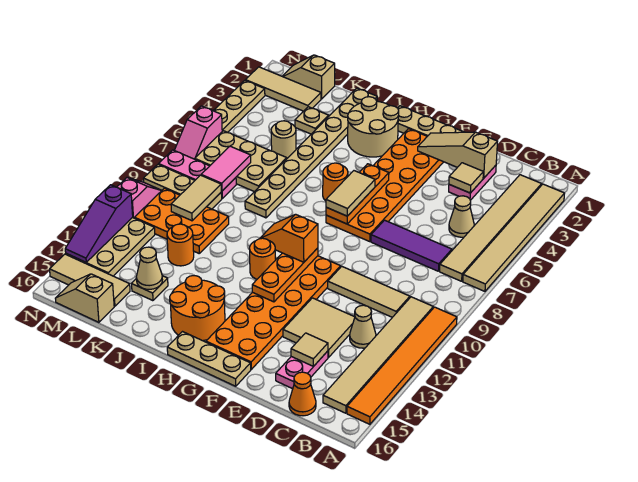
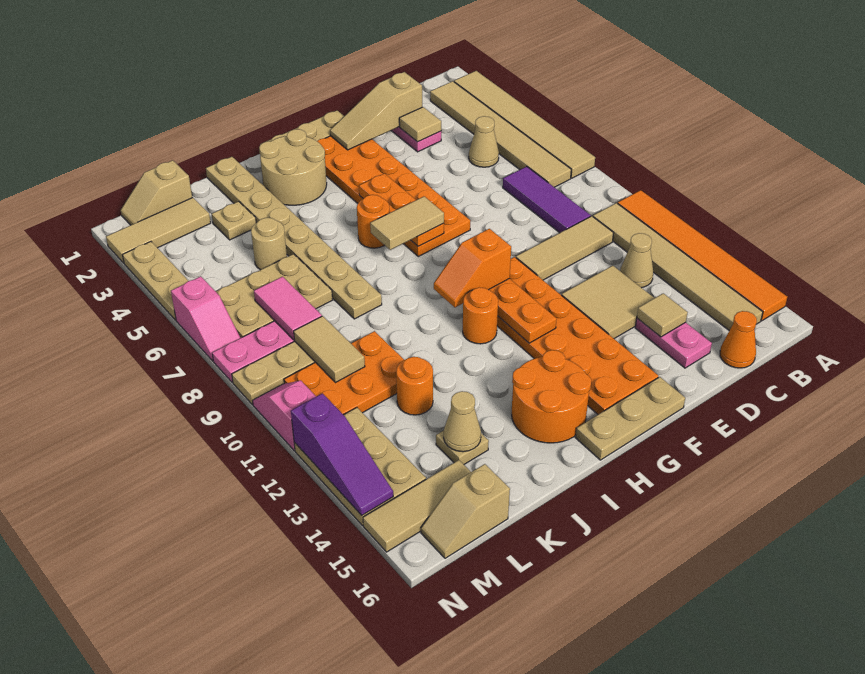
purple tile C7:E7 level 1 -> purple tile C7:C9 level 1
tan tile G6:G7 level 3 -> tan tile G7:H7 level 3

